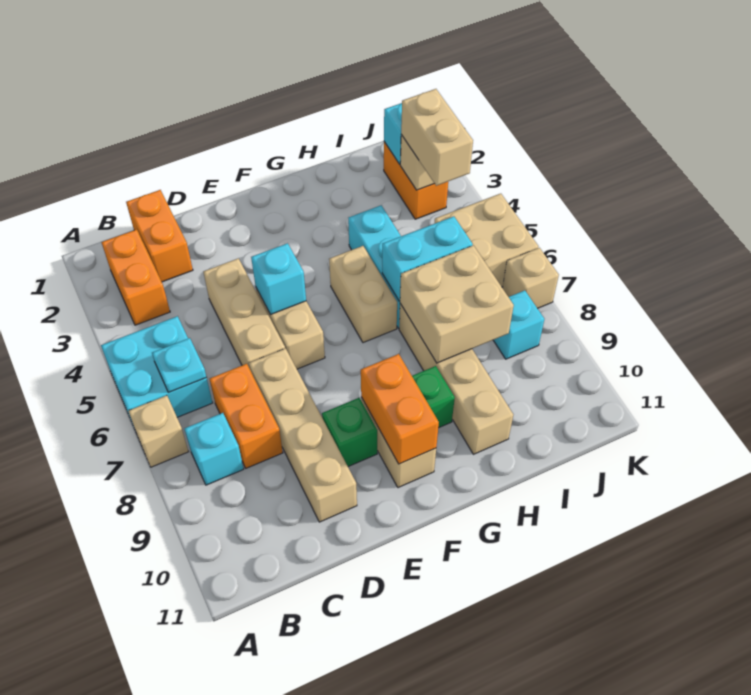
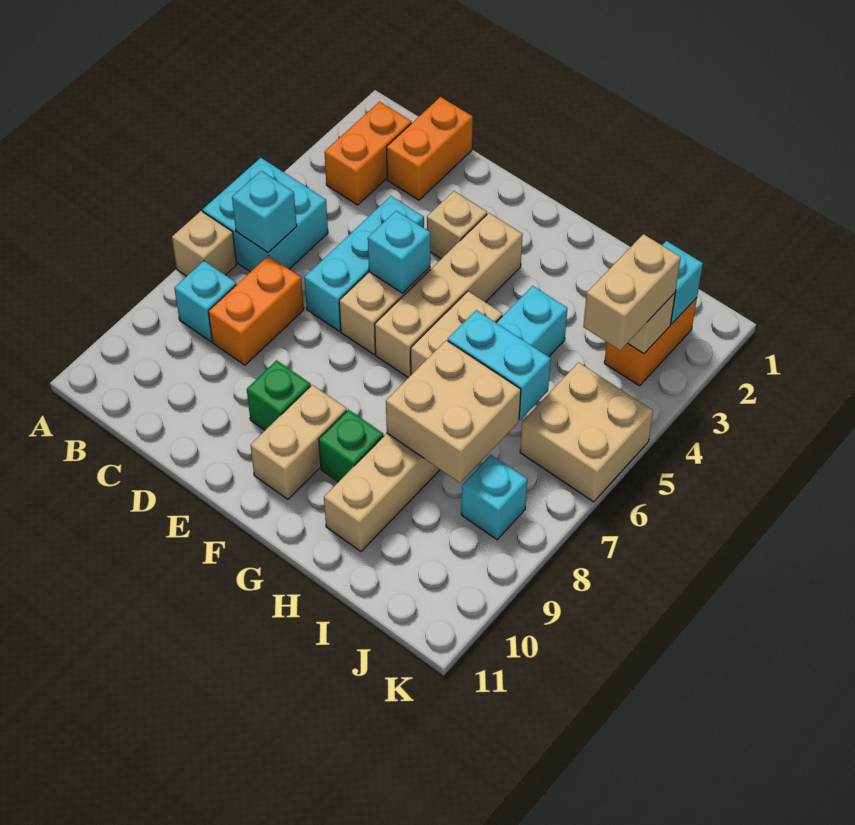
cyan plate B6 level 2 -> cyan brick B6 level 2
tan brick D4:D6 level 1 -> cyan brick D4:D6 level 1
tan brick D7:D10 level 1 -> tan brick F3:F6 level 1
orange brick F9:F10 level 2 -> none
tan brick K7 level 1 -> tan brick E3 level 1

